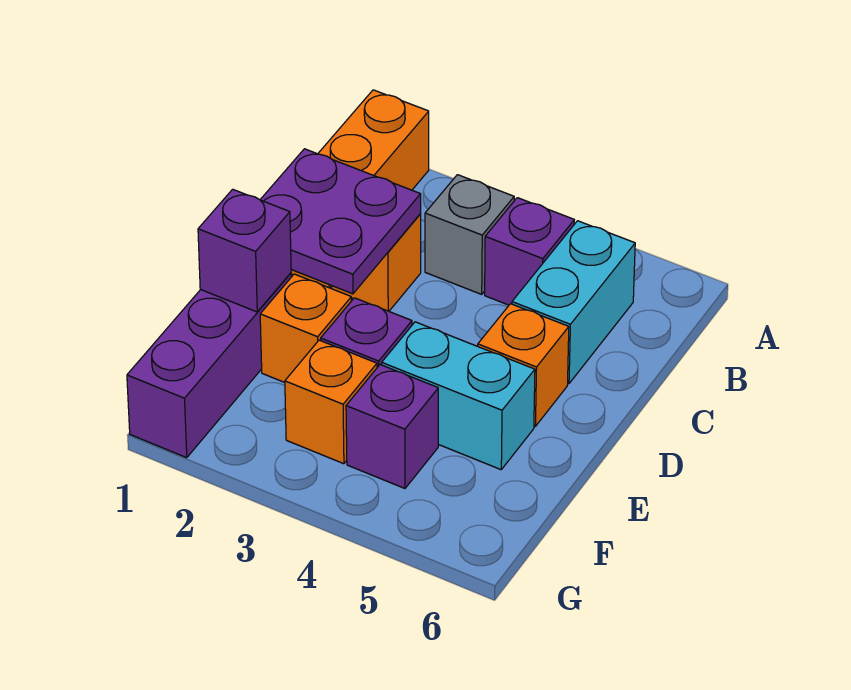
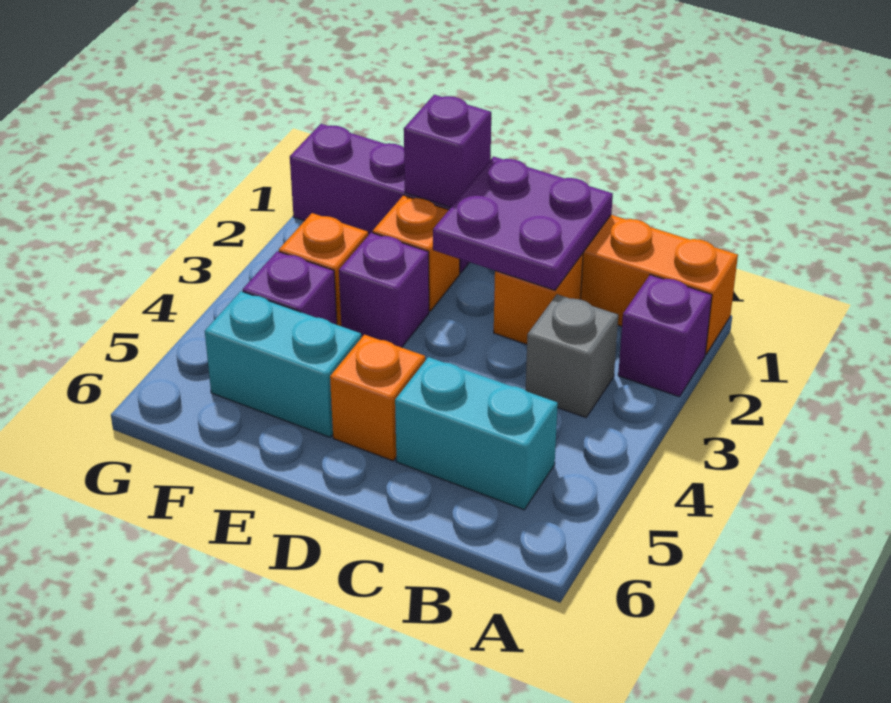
purple brick B4 level 1 -> purple brick A2 level 1
cyan brick E4:E5 level 1 -> cyan brick E5:F5 level 1

